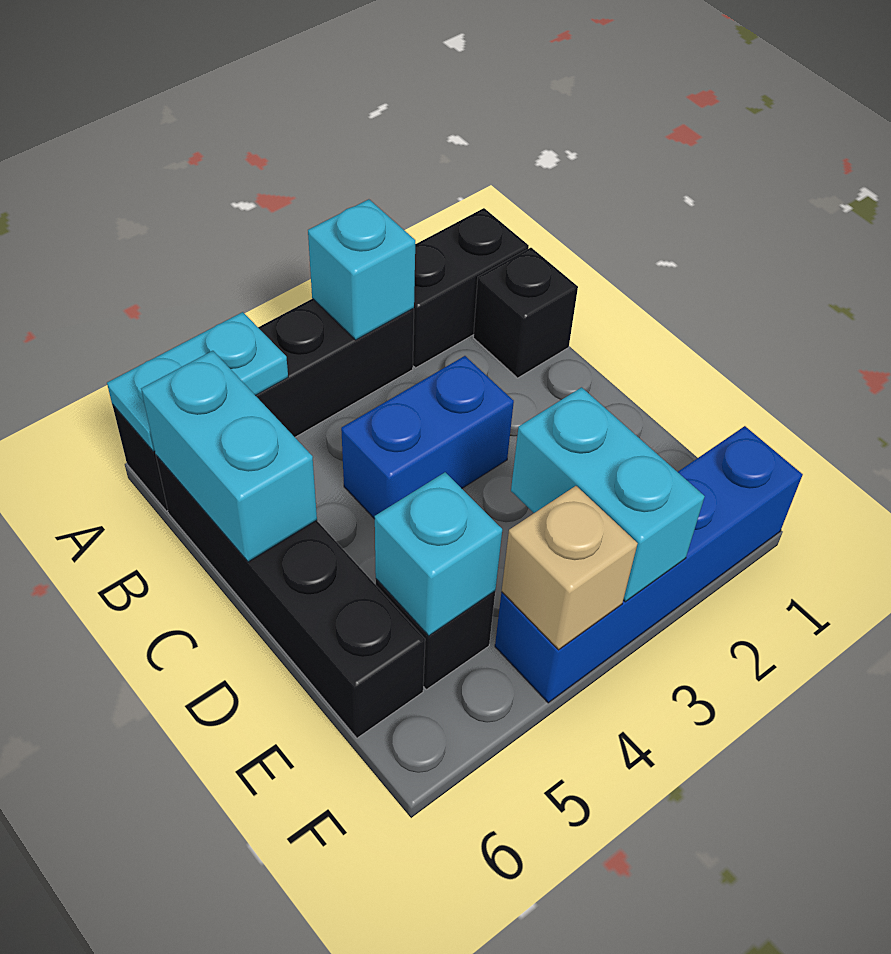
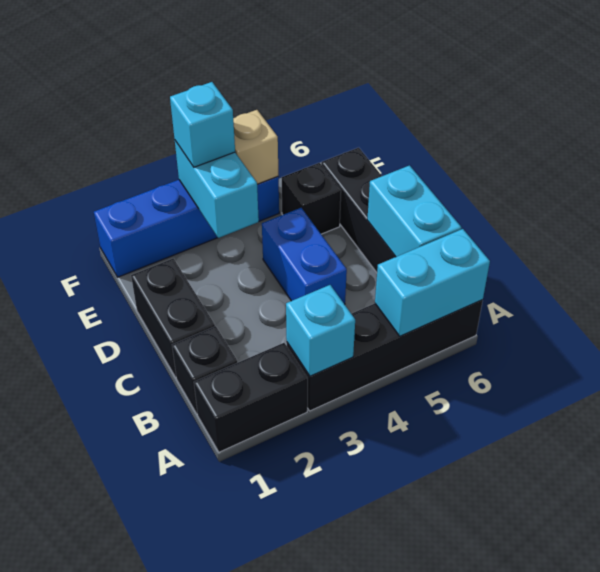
cyan plate A5:A6 level 2 -> cyan brick A5:A6 level 2
none -> black brick C1:D1 level 1
blue brick C3:C4 level 1 -> blue brick C4:D4 level 1
cyan brick E5 level 2 -> cyan brick F3 level 3

